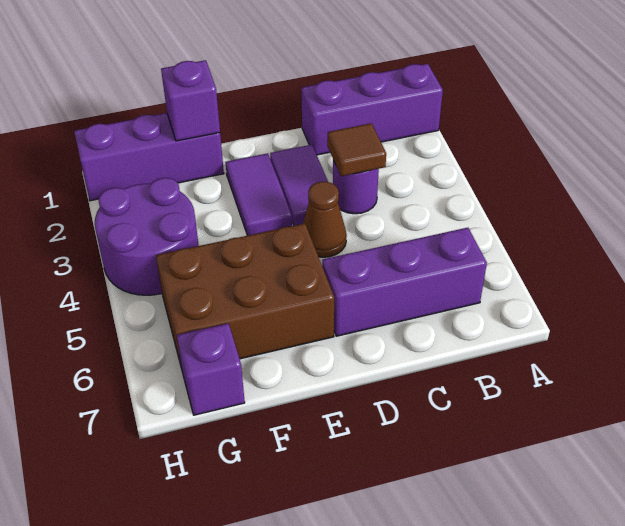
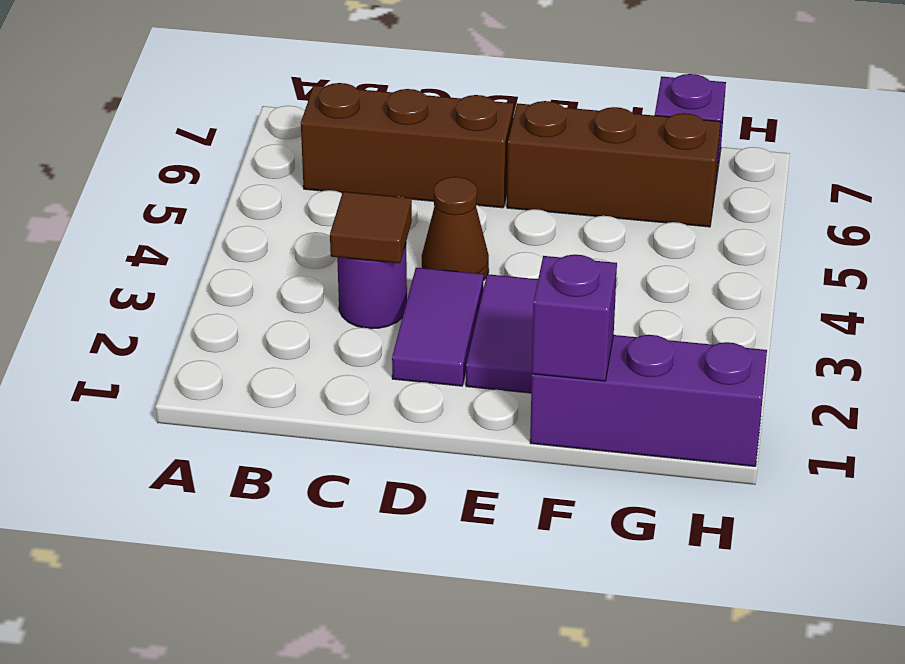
purple brick A1:C1 level 1 -> none
purple brick B6:D6 level 1 -> brown brick B6:D6 level 1
brown brick E5:G6 level 1 -> brown brick E6:G6 level 1
purple round brick G3:H4 level 1 -> none

